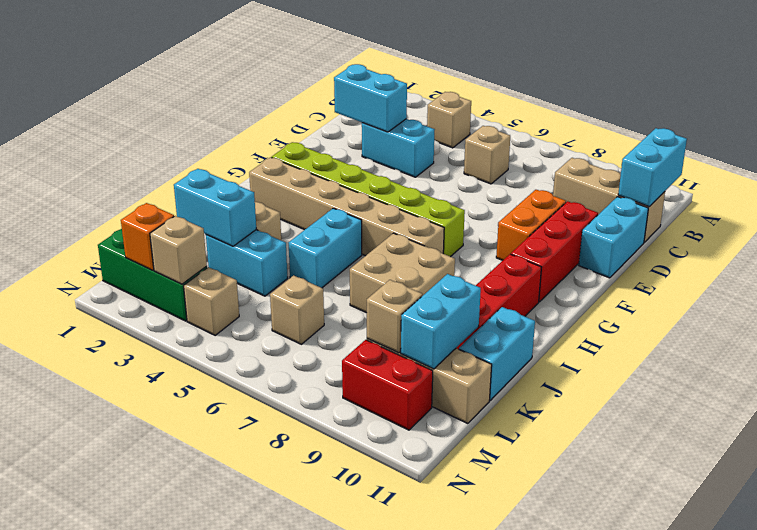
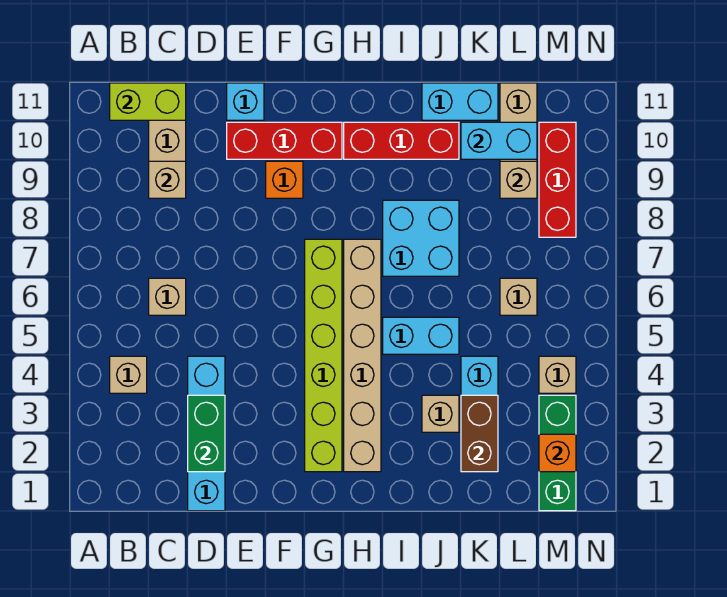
cyan brick B11:C11 level 2 -> lime brick B11:C11 level 2
cyan brick D2:D3 level 2 -> green brick D2:D3 level 2
cyan brick D3:D4 level 1 -> cyan brick D1:D4 level 1
cyan brick D11:E11 level 1 -> cyan brick E11 level 1
orange brick E9:F9 level 1 -> orange brick F9 level 1
tan brick I7:J8 level 1 -> cyan brick I7:J8 level 1
cyan brick K2:K3 level 2 -> brown brick K2:K3 level 2
tan brick M3 level 2 -> tan brick C9 level 2
red brick M9:M10 level 1 -> red brick M8:M10 level 1

